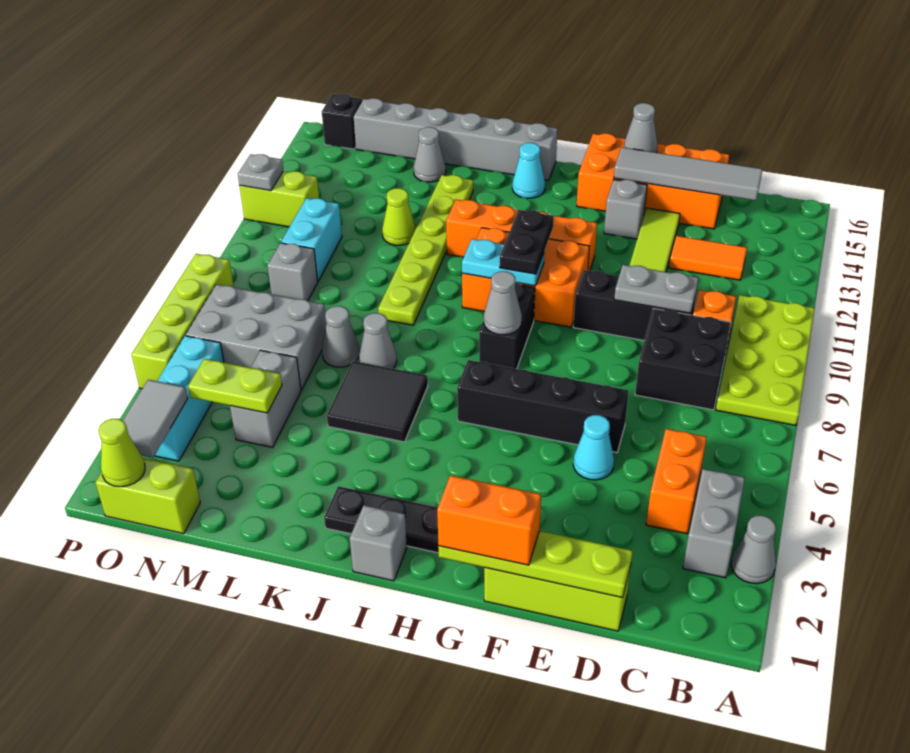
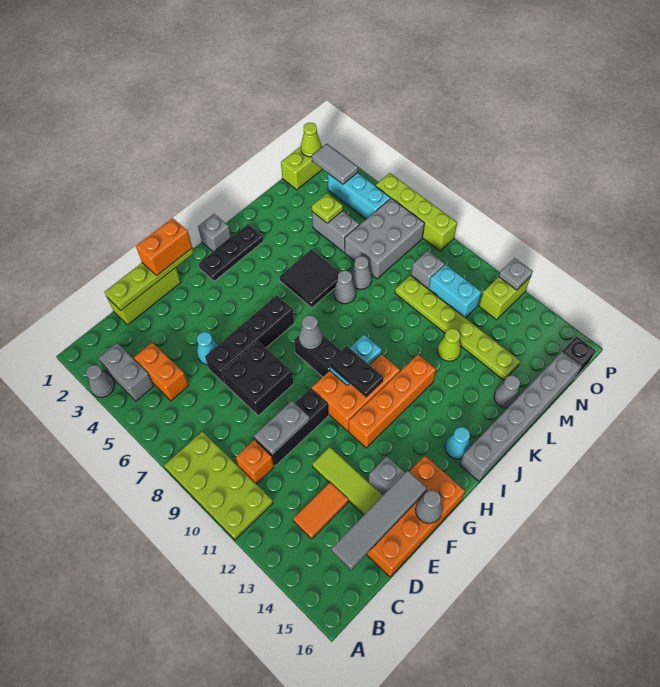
black brick C8:D9 level 1 -> black brick E7:F8 level 1
lime plate K9:K14 level 1 -> lime plate M9:M14 level 1
lime plate M4:N4 level 2 -> lime plate M4 level 2

